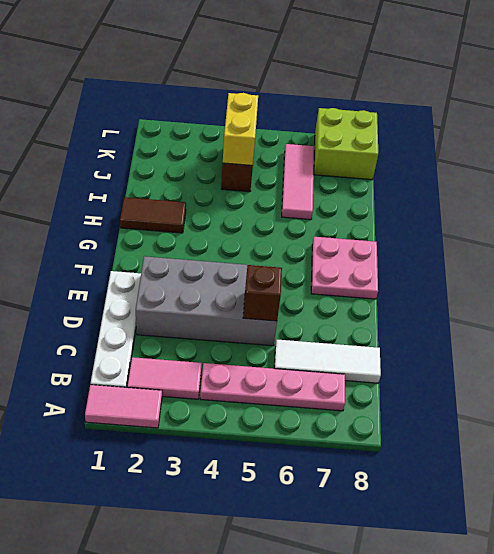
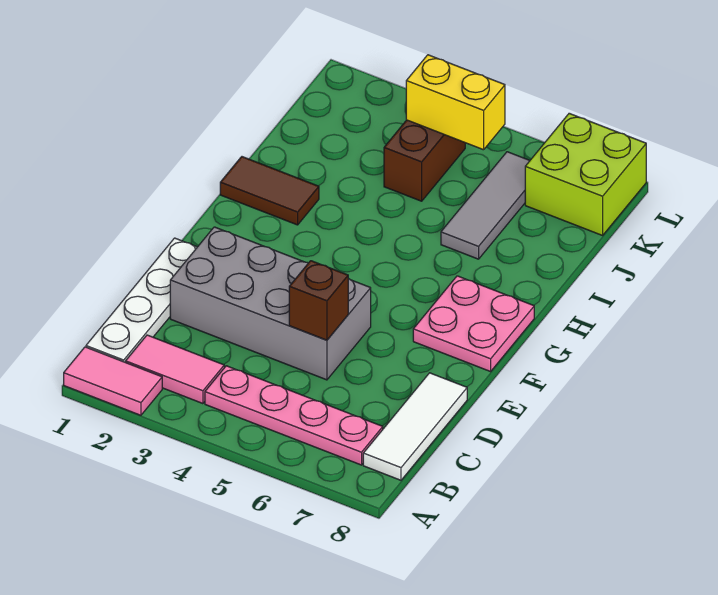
white tile C6:C8 level 1 -> white tile B8:D8 level 1
pink tile I6:K6 level 1 -> grey tile I6:K6 level 1
yellow brick J4:K4 level 2 -> yellow brick K4:K5 level 2

